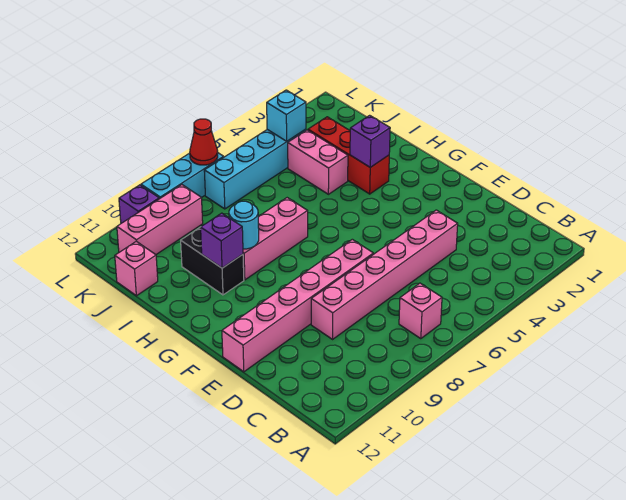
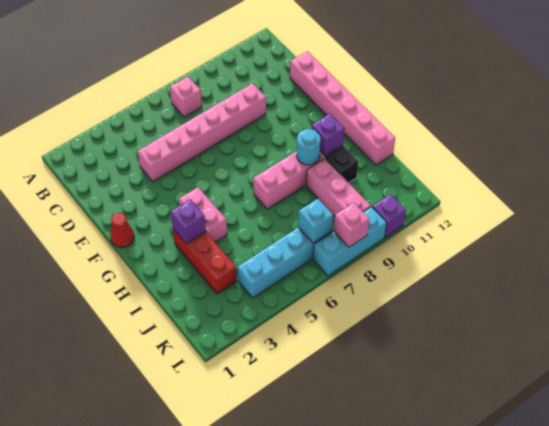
pink brick E7:E12 level 1 -> pink brick D12:I12 level 1
pink brick I4:J4 level 1 -> pink brick G4:H4 level 1
pink brick J12 level 1 -> pink brick L8 level 2
cyan brick K4 level 2 -> cyan brick K7 level 2
pink brick K9:K11 level 1 -> pink brick I9:K9 level 1
red cone L7 level 2 -> red cone F1 level 1

